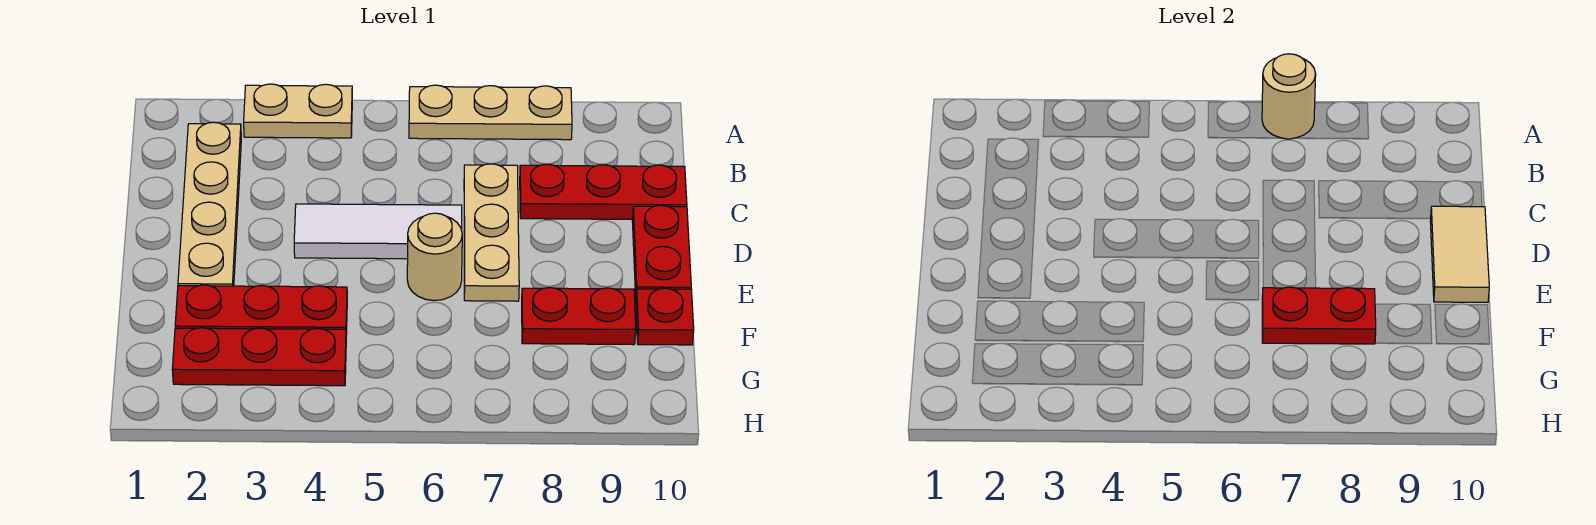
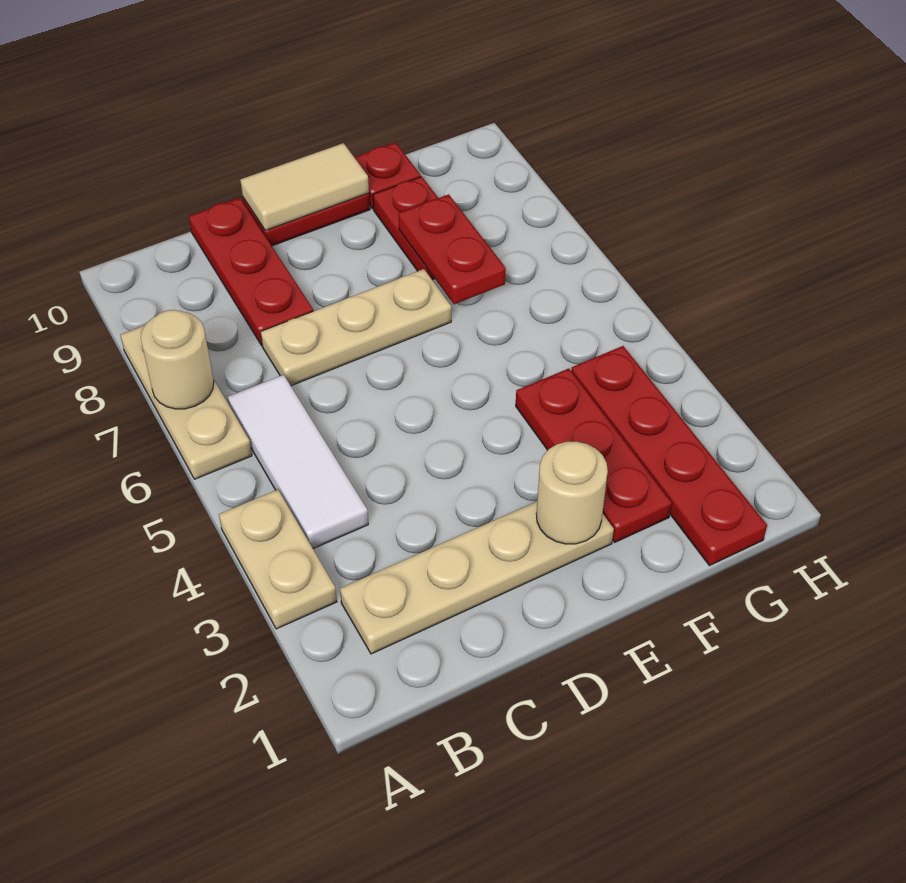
white tile D4:D6 level 1 -> white tile B4:B6 level 1
tan round brick E6 level 1 -> tan round brick E2 level 2
red plate G2:G4 level 1 -> red plate G1:G4 level 1

